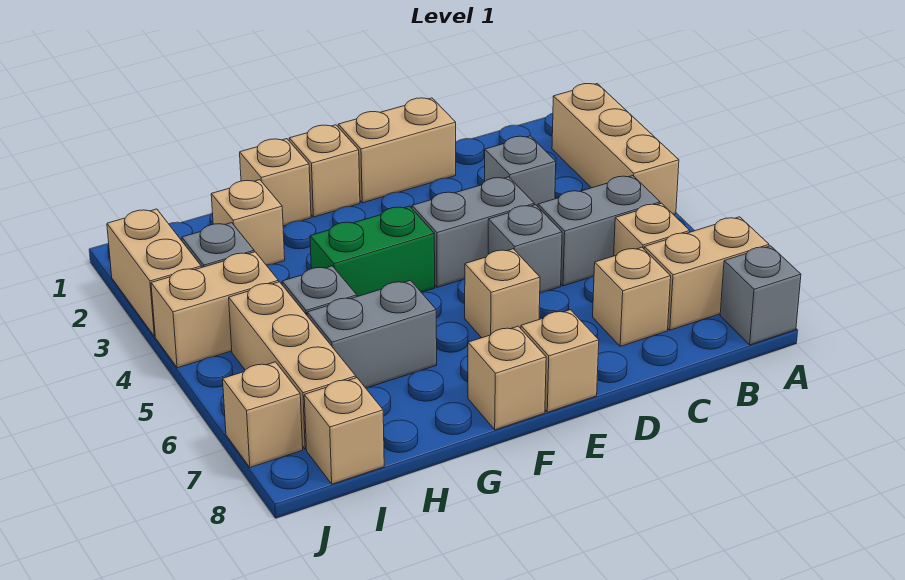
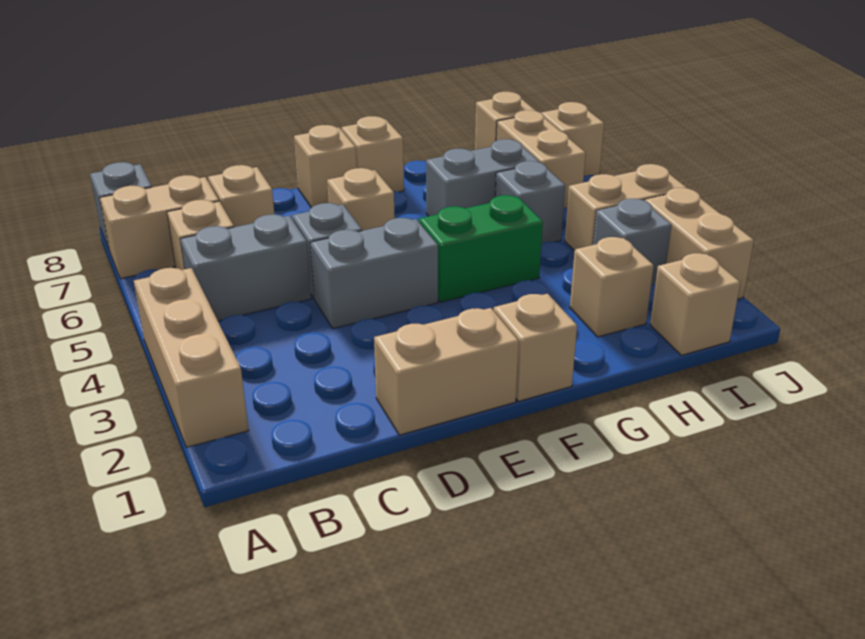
grey brick C3 level 1 -> none
tan brick G1 level 1 -> tan brick I1 level 1
tan brick I5:I7 level 1 -> tan brick I6:I7 level 1

